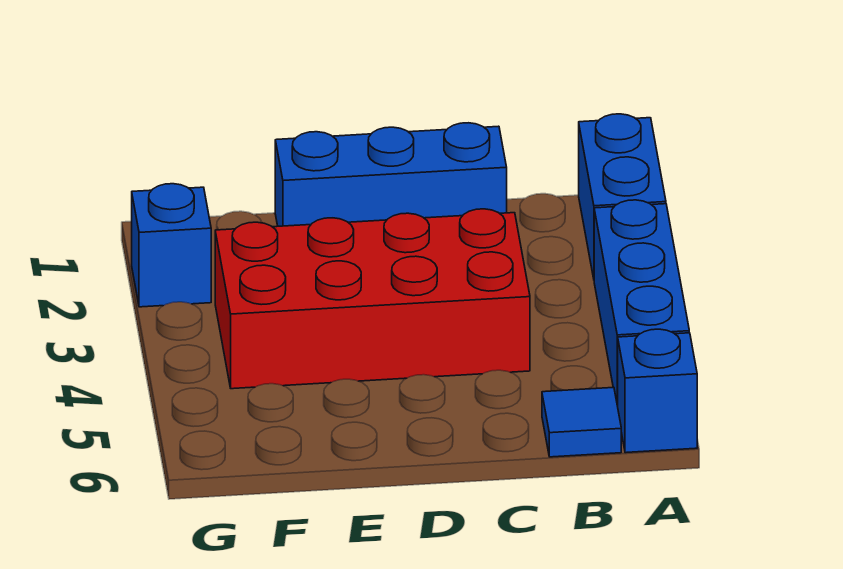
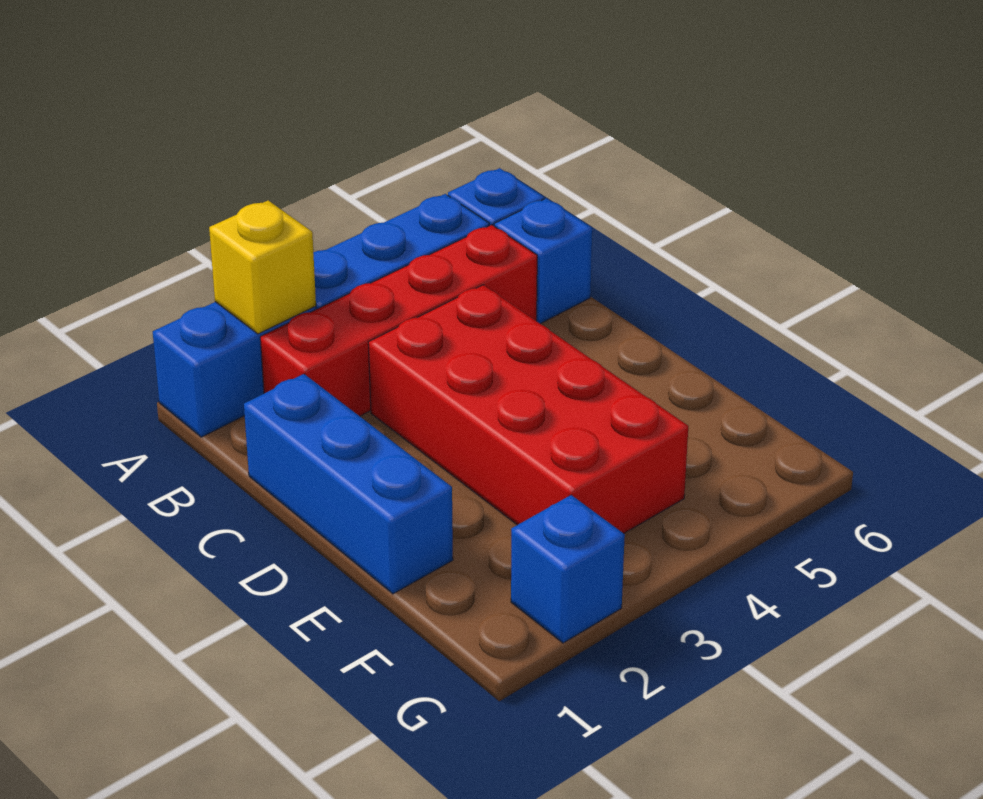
none -> yellow brick A2 level 2
none -> red brick B2:B5 level 1
blue tile B6 level 1 -> blue brick B6 level 1

